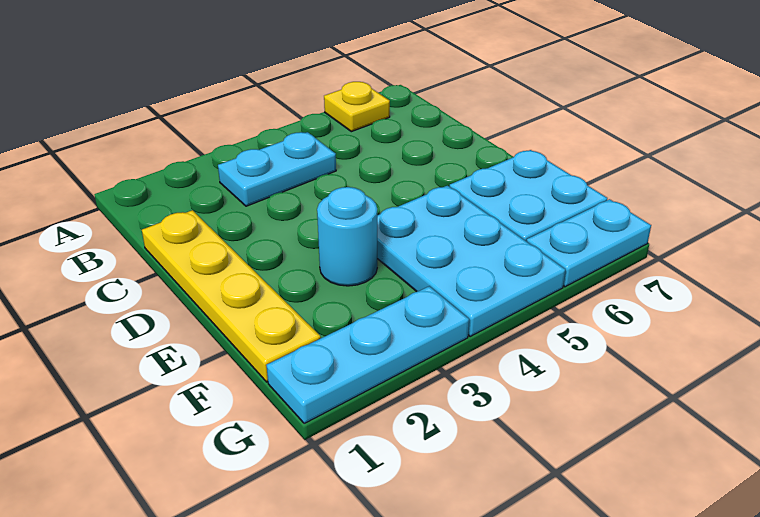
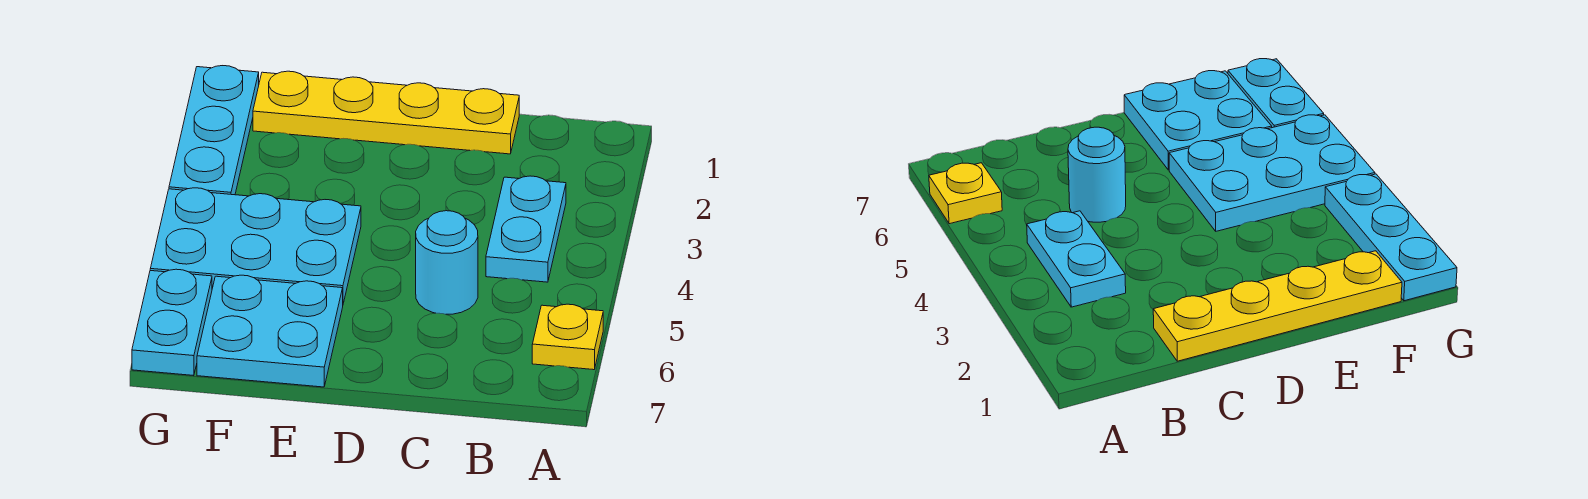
cyan round brick E3 level 1 -> cyan round brick C5 level 1

